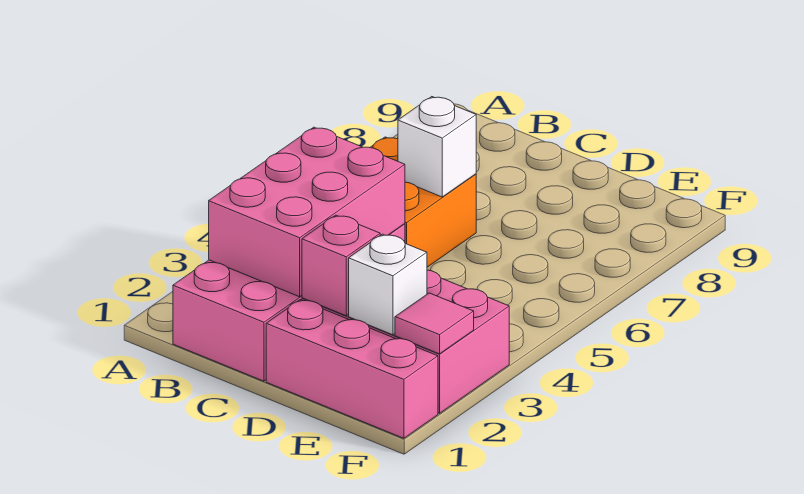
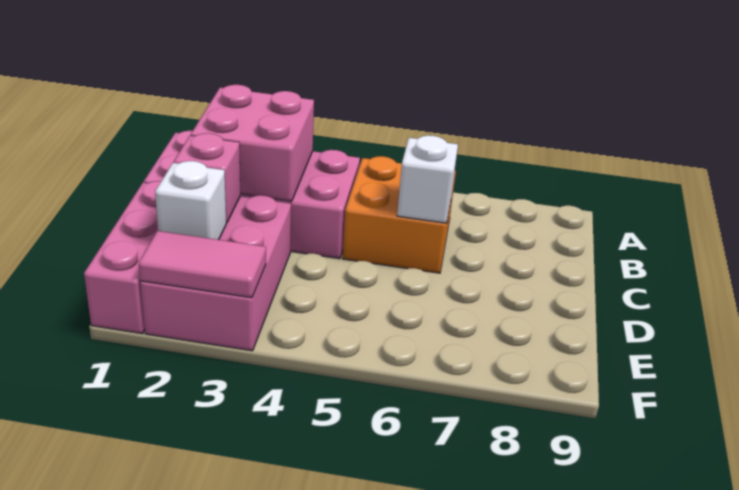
pink brick B2:C4 level 2 -> pink brick B2:C3 level 2
pink tile F2 level 2 -> pink tile F2:F3 level 2

